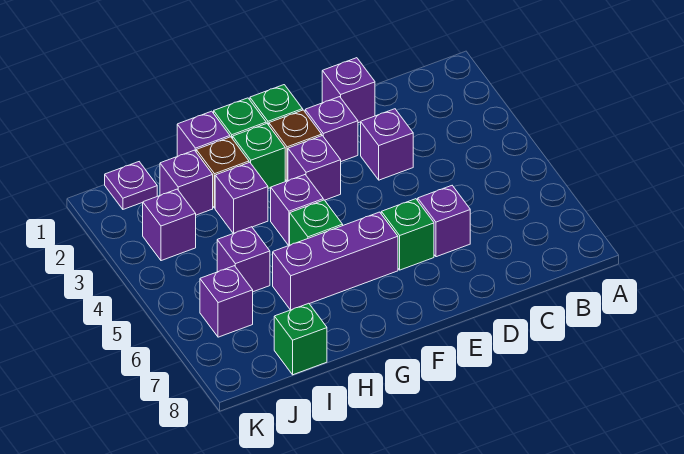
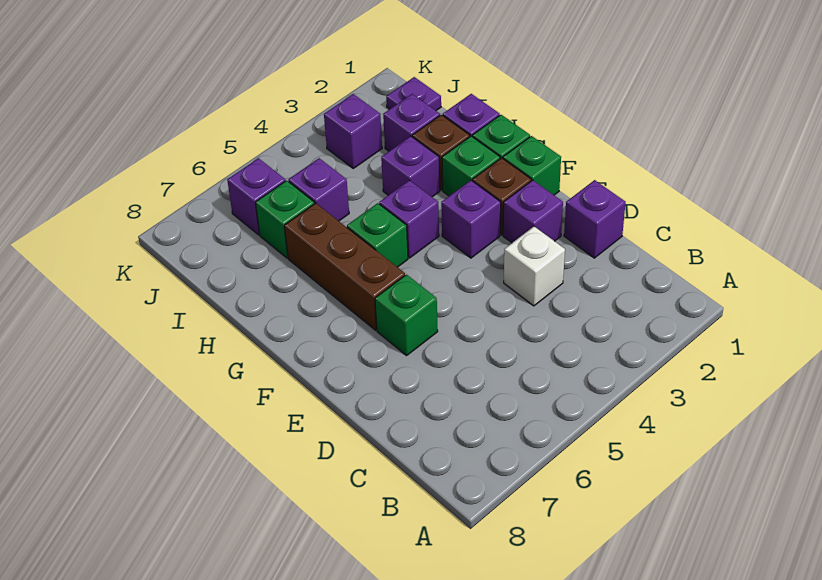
purple brick D3 level 1 -> white brick D3 level 1
purple brick D6 level 1 -> none
purple brick F6:H6 level 1 -> brown brick F6:H6 level 1
green brick I8 level 1 -> green brick I6 level 1

